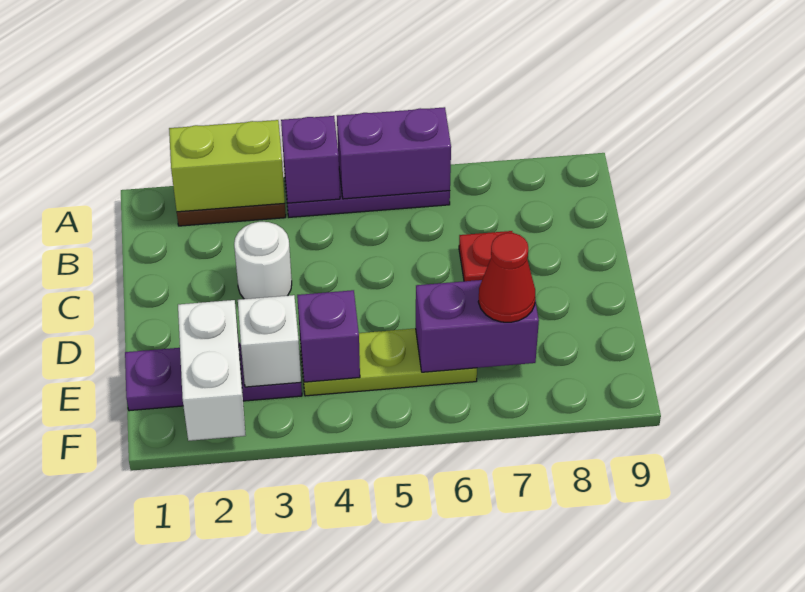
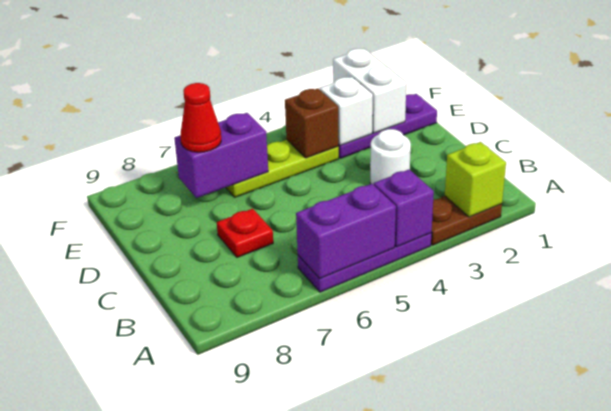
lime brick A2:A3 level 2 -> lime brick A2 level 2
purple brick E4 level 2 -> brown brick E4 level 2

